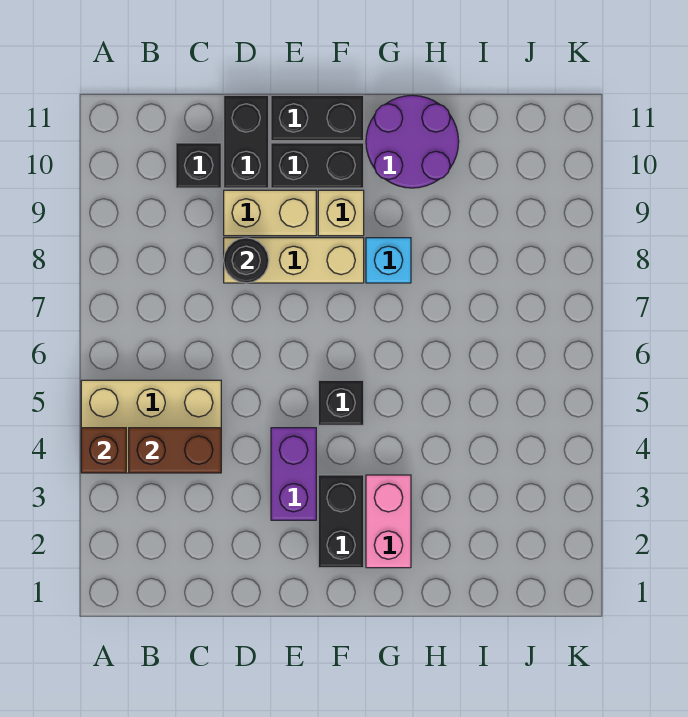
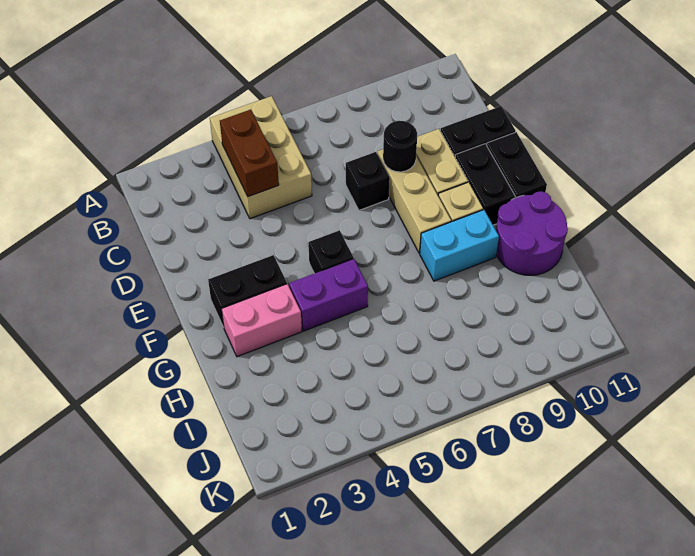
brown brick A4 level 2 -> none
black brick C10 level 1 -> black brick D7 level 1
purple brick E3:E4 level 1 -> purple brick G4:G5 level 1
cyan brick G8 level 1 -> cyan brick G8:G9 level 1

